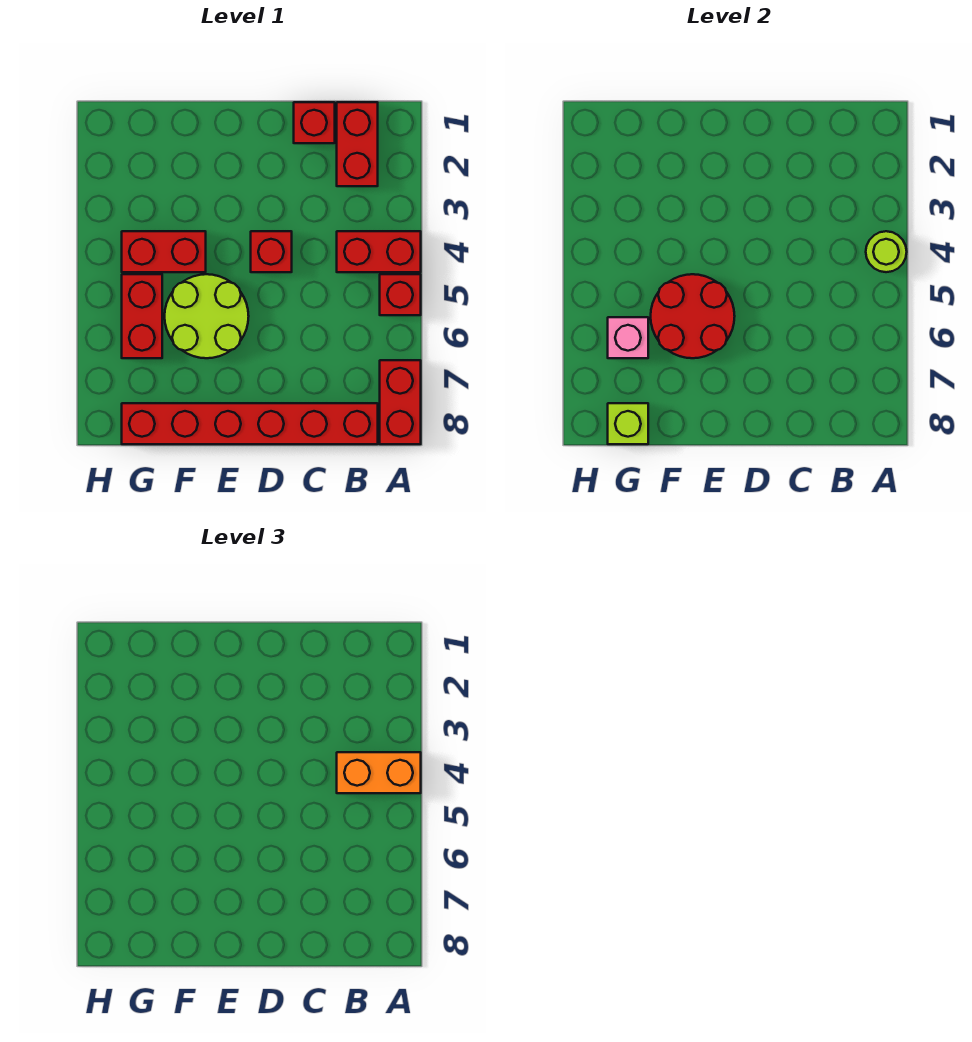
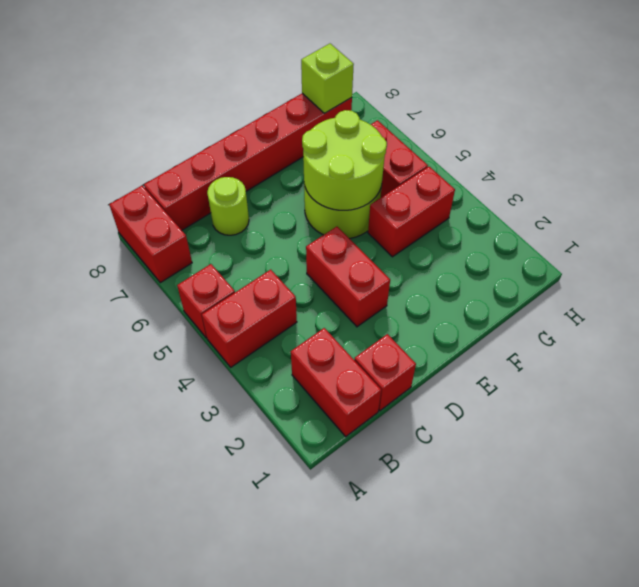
lime round brick A4 level 2 -> lime round brick C7 level 1
orange brick A4:B4 level 3 -> none
red brick D4 level 1 -> red brick D3:D4 level 1
red round brick E5:F6 level 2 -> lime round brick E5:F6 level 2
pink brick G6 level 2 -> none

